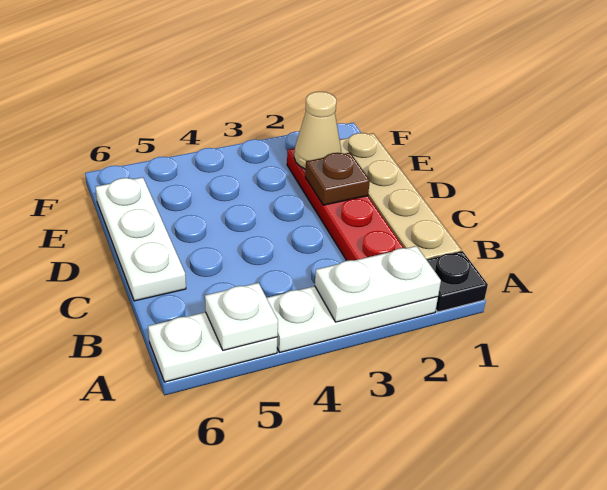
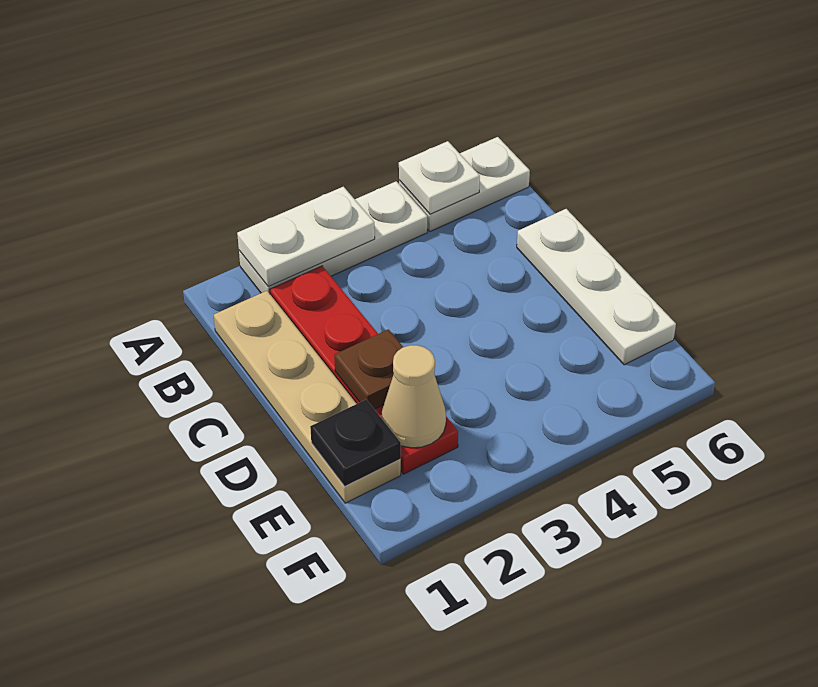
black plate A1 level 1 -> black plate E1 level 2

